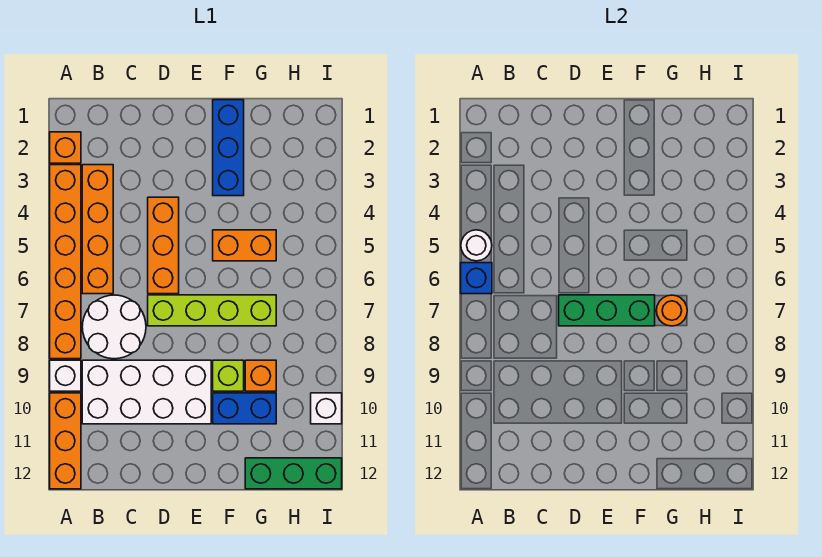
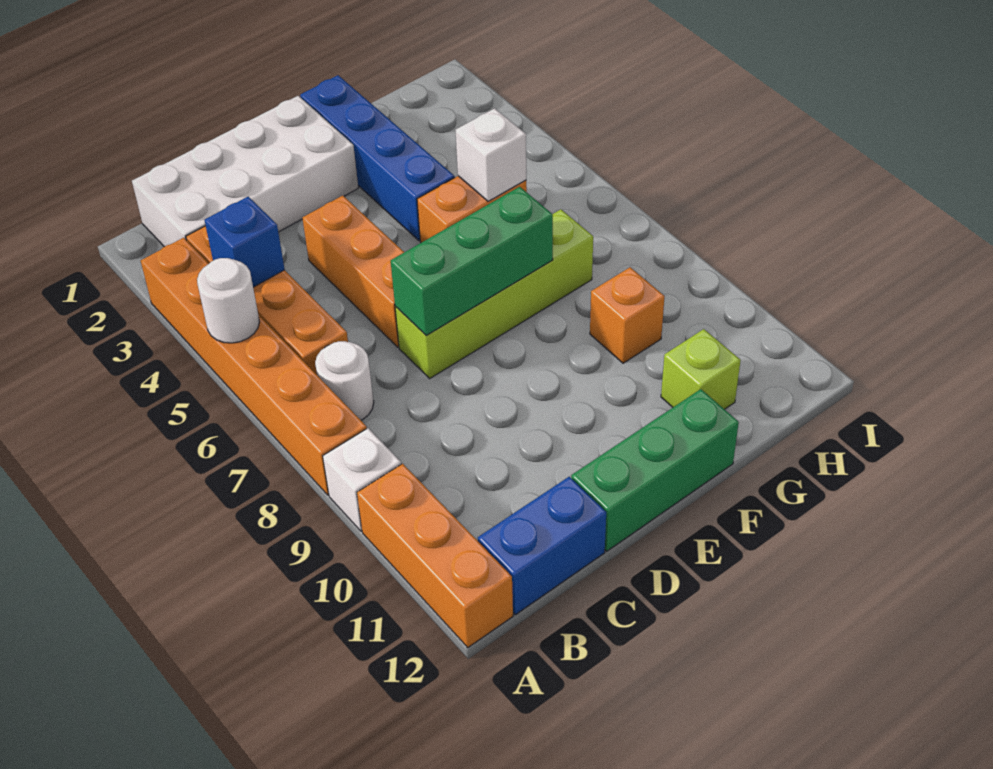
orange brick A2 level 1 -> none
blue brick A6 level 2 -> blue brick B4 level 2
white round brick B7:C8 level 1 -> white round brick B7 level 1
white brick B9:E10 level 1 -> white brick B1:E2 level 1
blue brick F1:F3 level 1 -> blue brick F1:F4 level 1
lime brick F9 level 1 -> lime brick G11 level 1
blue brick F10:G10 level 1 -> blue brick B12:C12 level 1
orange round brick G7 level 2 -> none
green brick G12:I12 level 1 -> green brick D12:F12 level 1
white brick I10 level 1 -> white brick G5 level 2

